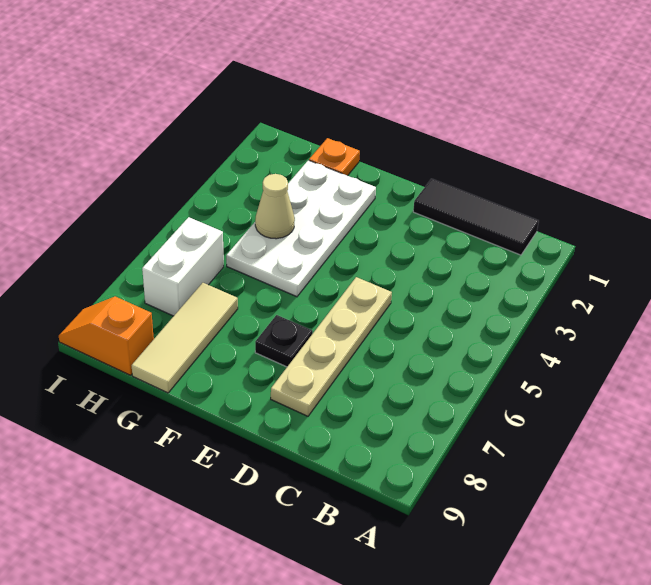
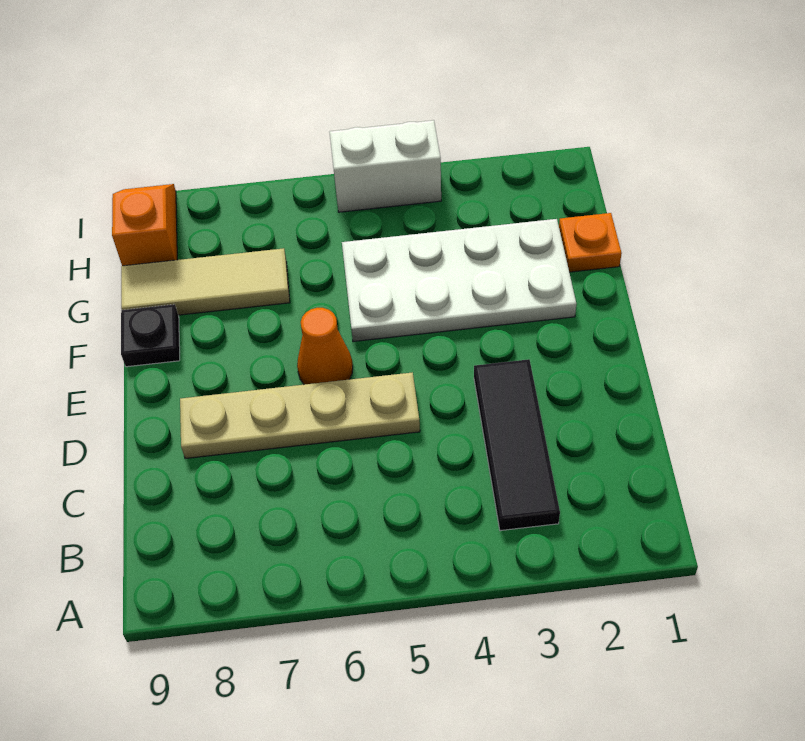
black tile B1:D1 level 1 -> black tile B3:D3 level 1
none -> orange cone E6 level 1
black plate E7 level 1 -> black plate F9 level 1
tan cone G4 level 2 -> none
white brick H6:H7 level 1 -> white brick I4:I5 level 1

